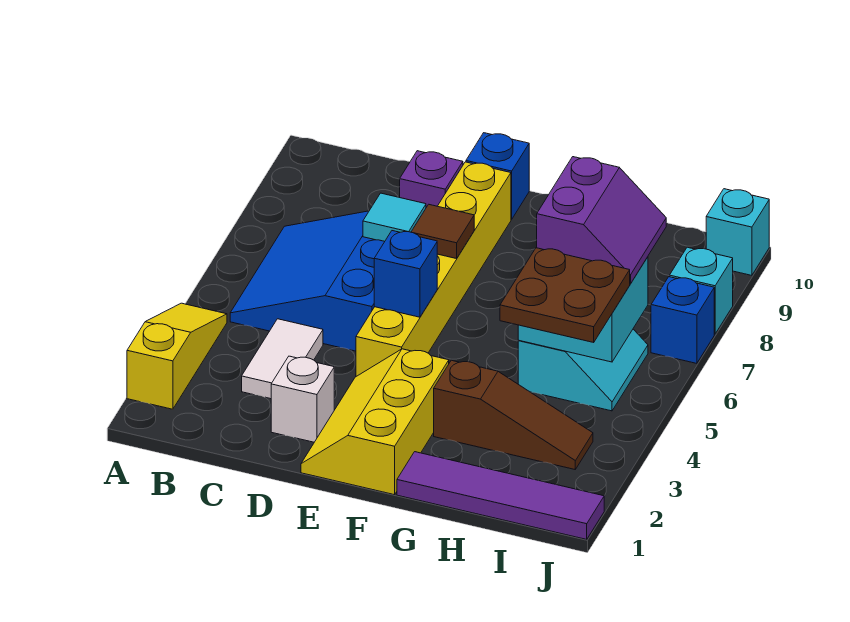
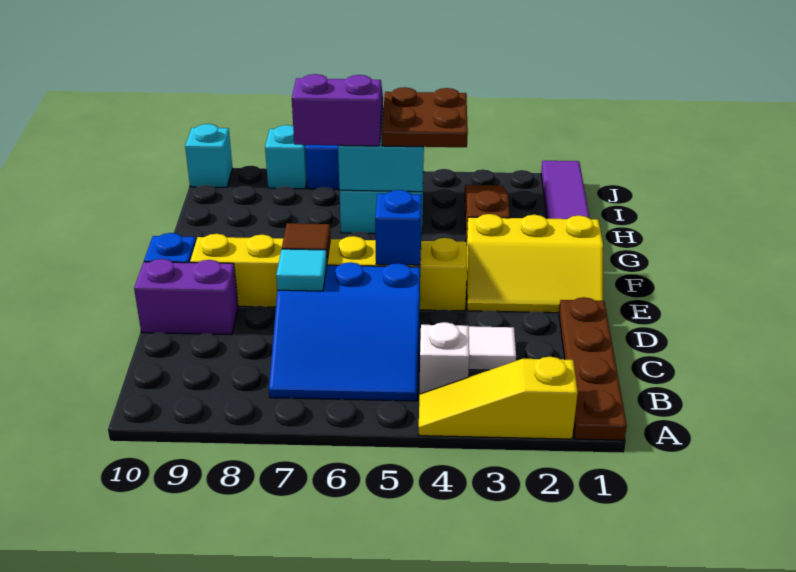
none -> brown plate A1:D1 level 1
white brick D2 level 1 -> white brick B4 level 1
purple brick D9 level 1 -> purple brick D9:D10 level 1

